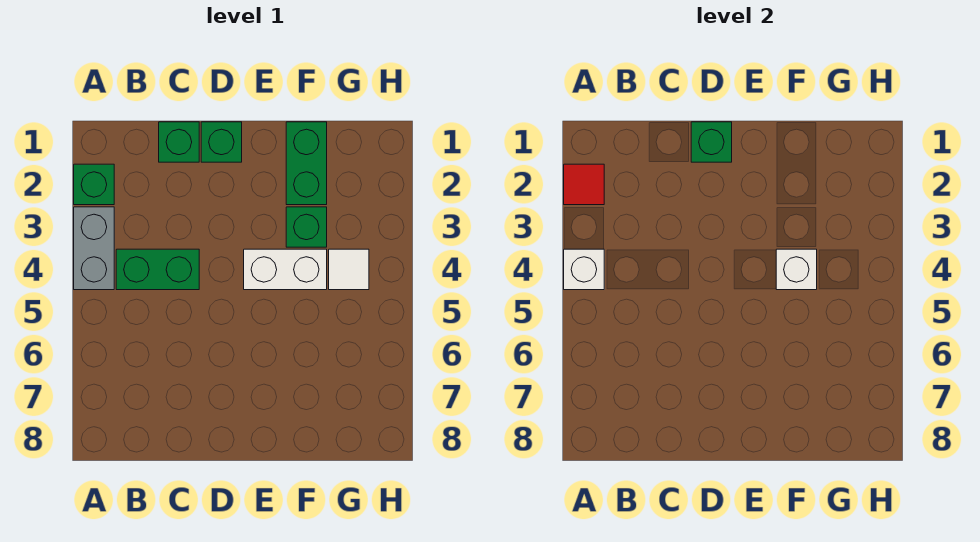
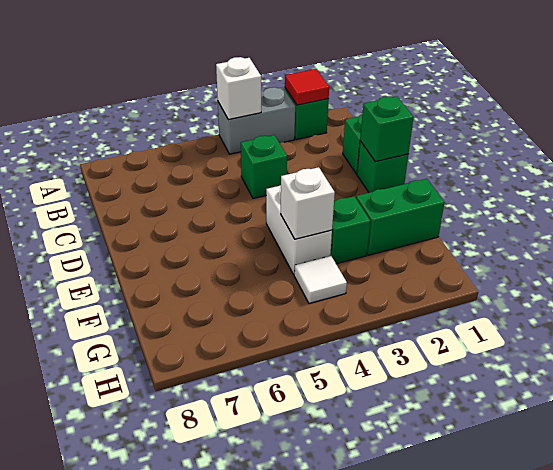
green brick B4:C4 level 1 -> green brick C4 level 1

